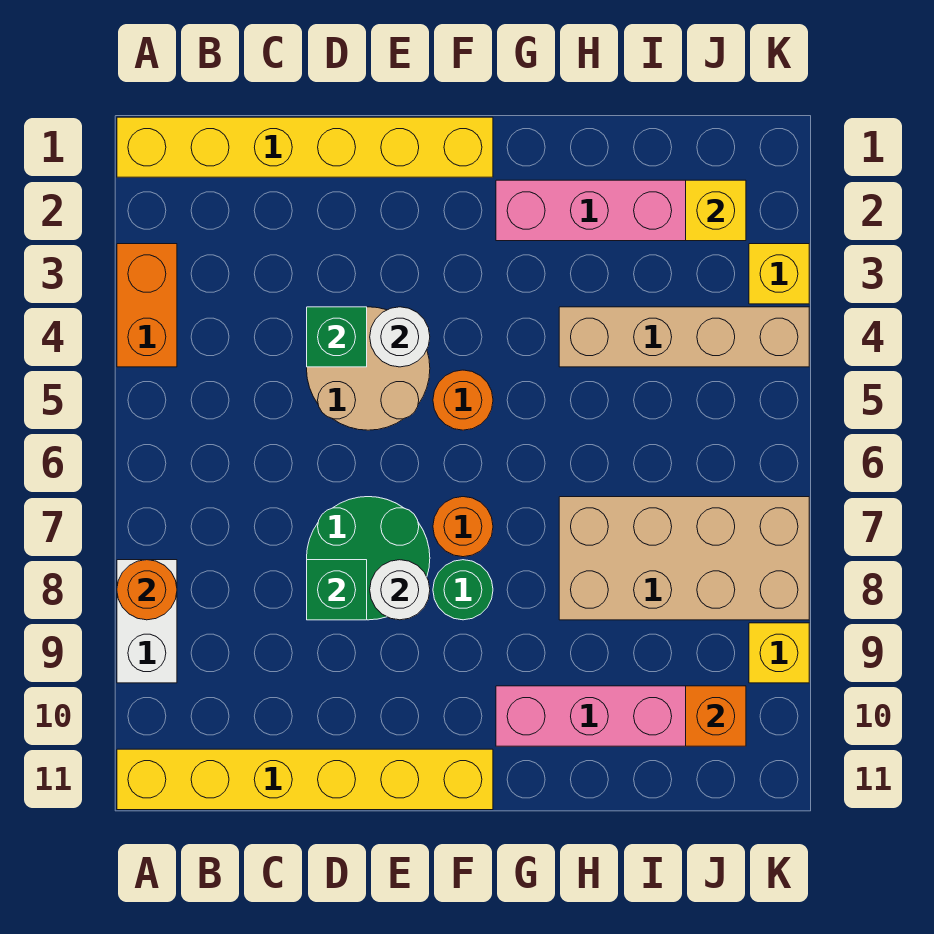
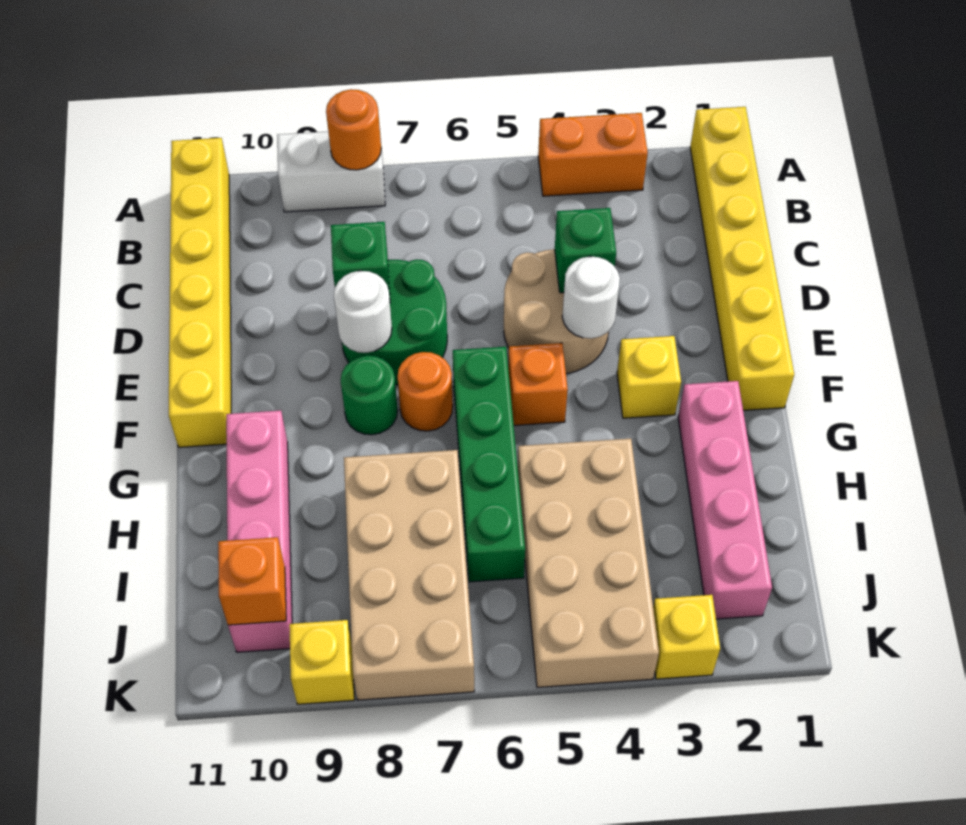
orange round brick F5 level 1 -> orange brick F5 level 1
none -> green brick F6:I6 level 1
tan brick H4:K4 level 1 -> tan brick H4:K5 level 1
yellow brick J2 level 2 -> yellow brick F3 level 1

